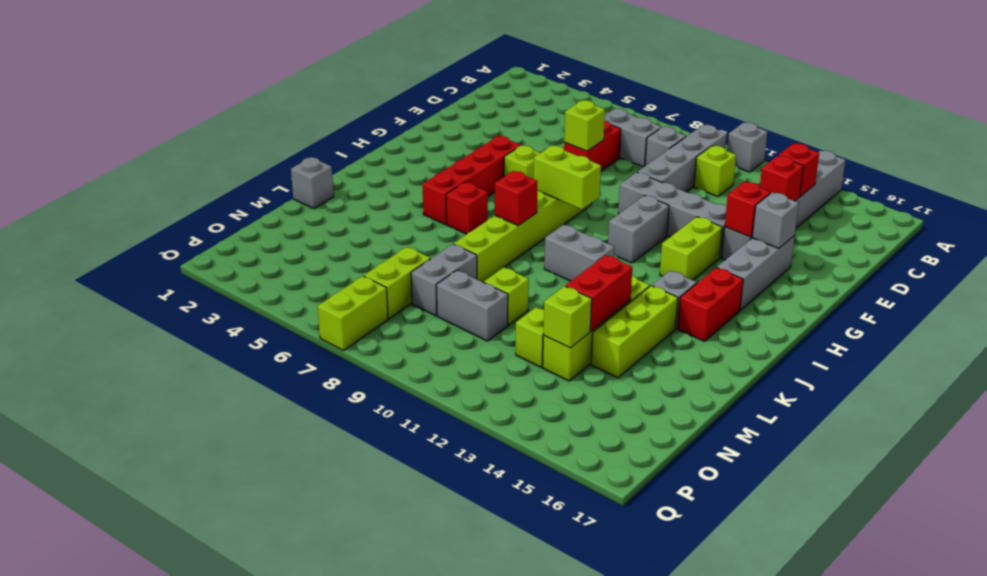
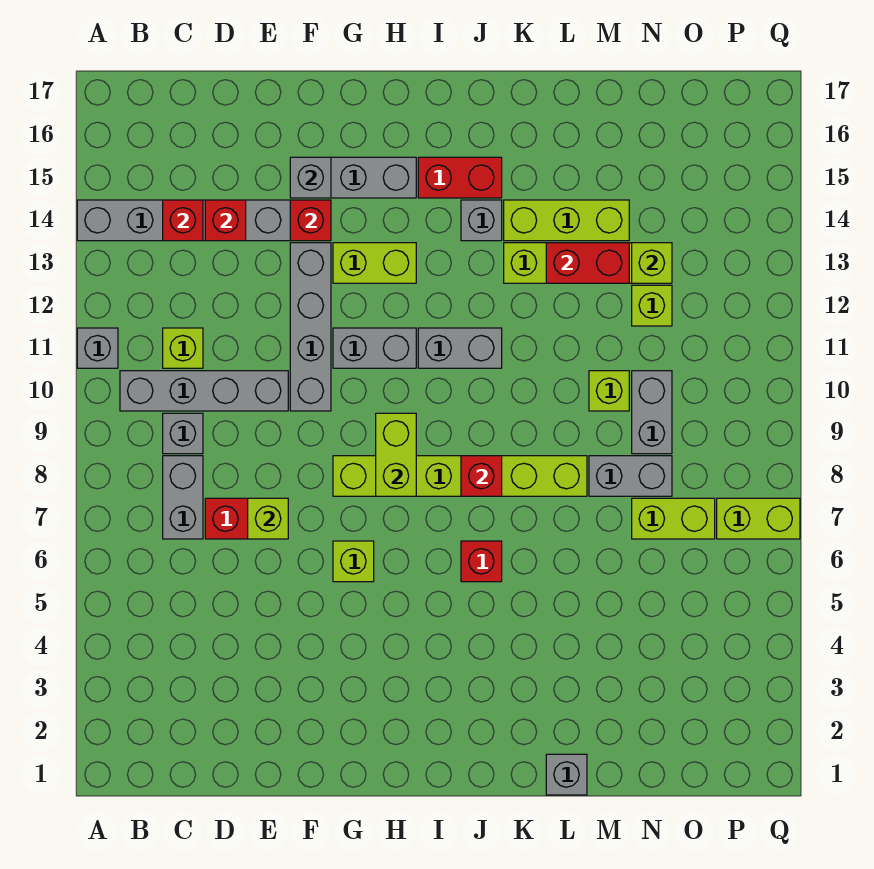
red brick G5:J5 level 1 -> none
grey brick J10:J11 level 1 -> grey brick I11:J11 level 1

